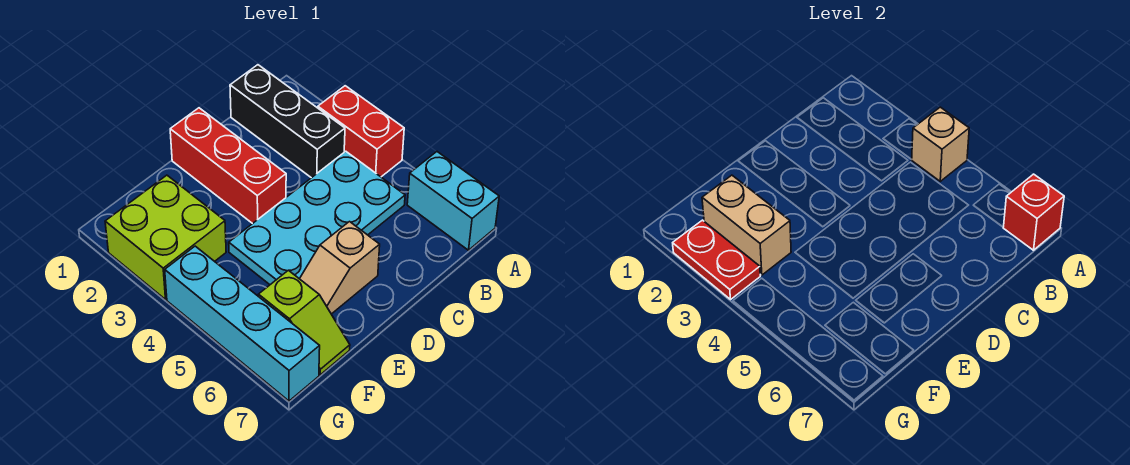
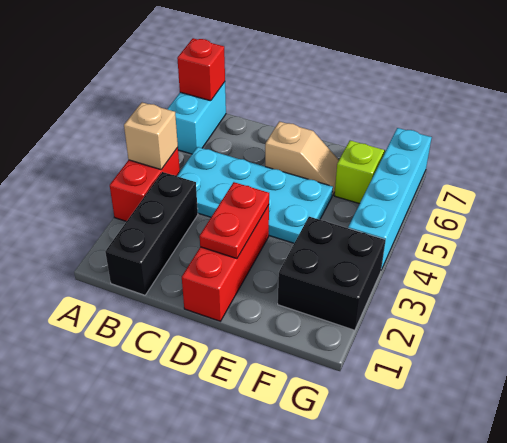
lime brick F2:G3 level 1 -> black brick F2:G3 level 1
tan brick F2:F3 level 2 -> none
red plate G2:G3 level 2 -> red plate D2:D3 level 2

